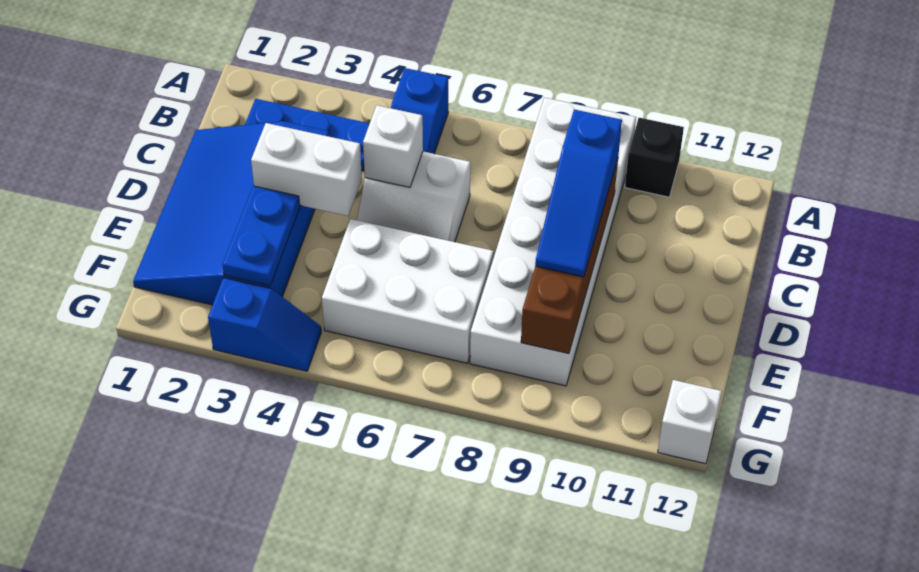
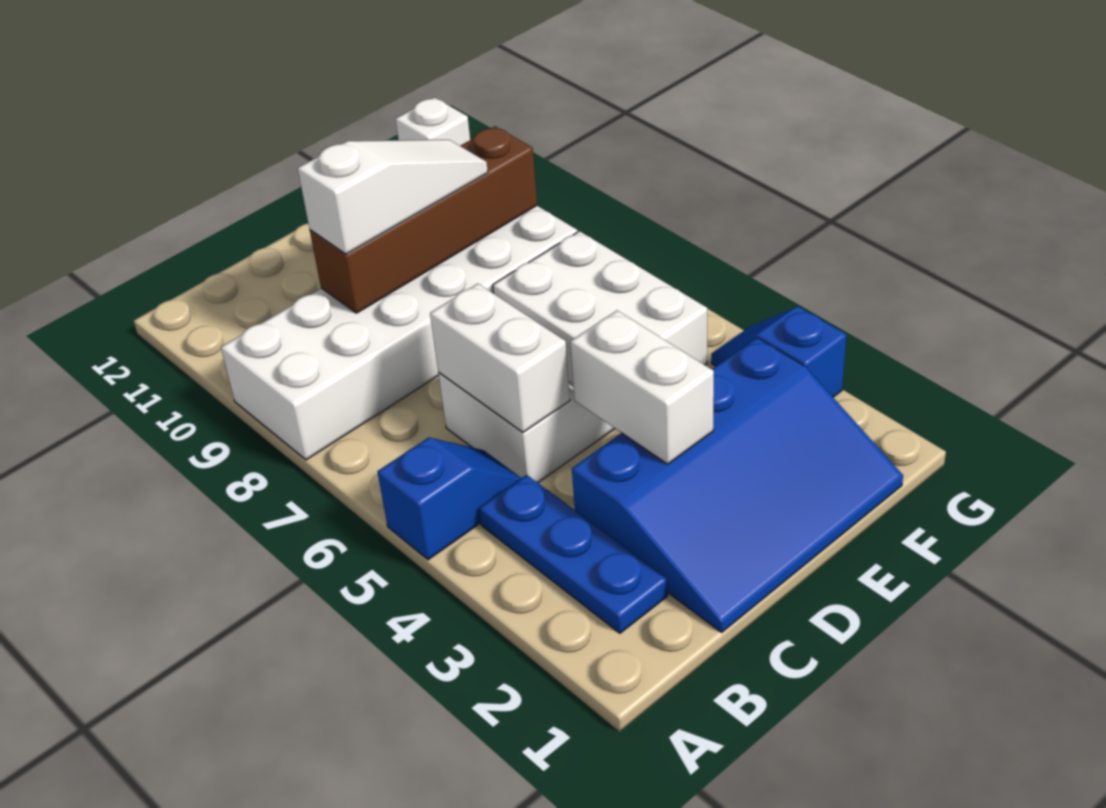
black brick A10 level 1 -> none
white brick C5 level 2 -> white brick C5:C6 level 2
blue slope C9:E9 level 3 top C -> white slope C9:E9 level 3 top C
blue plate E3:F3 level 2 -> none

